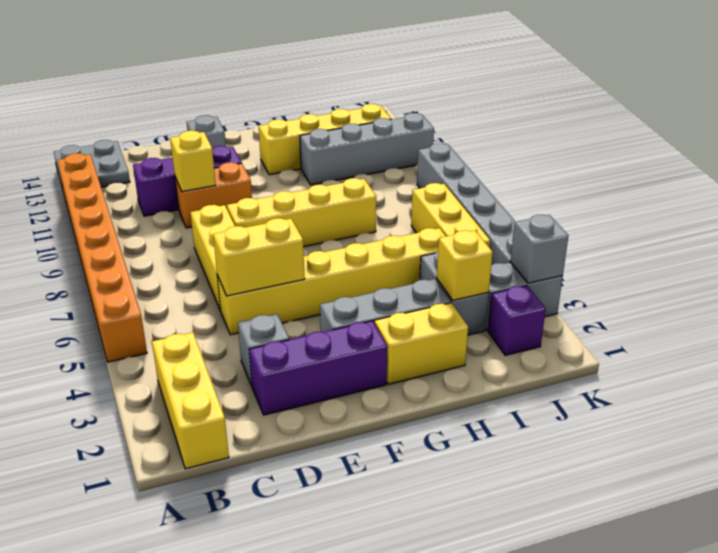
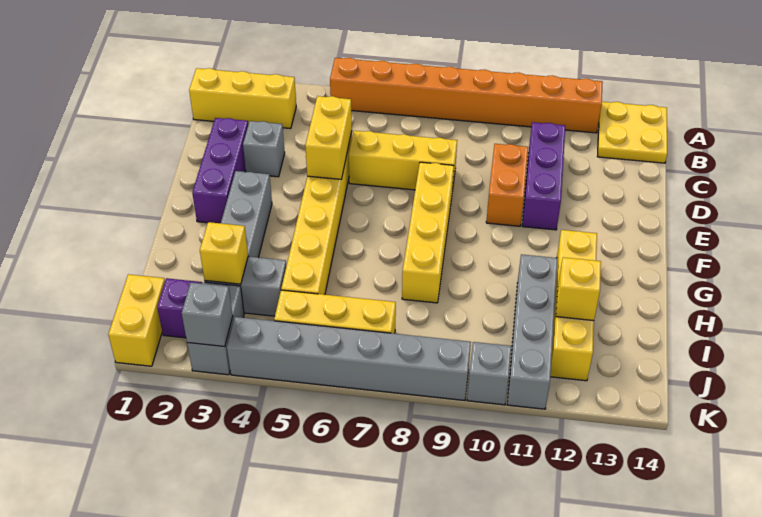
grey plate A13:B14 level 1 -> yellow plate A13:B14 level 1
yellow brick D10 level 2 -> yellow brick I12 level 2
grey brick E13 level 1 -> grey brick K10 level 1
yellow brick G2:H2 level 1 -> yellow brick J1:K1 level 1

